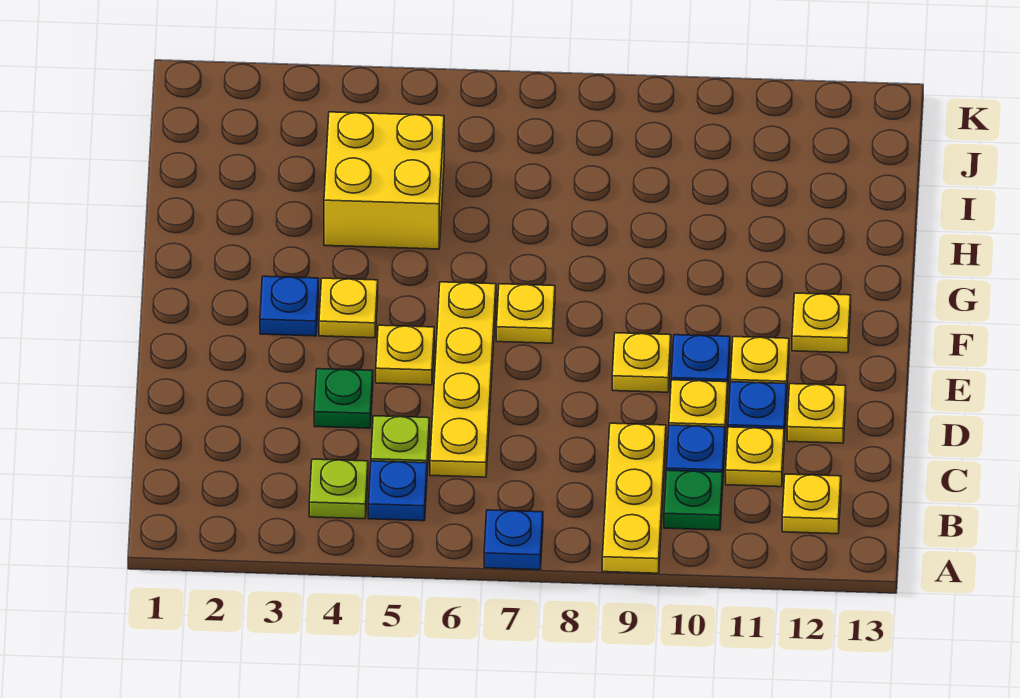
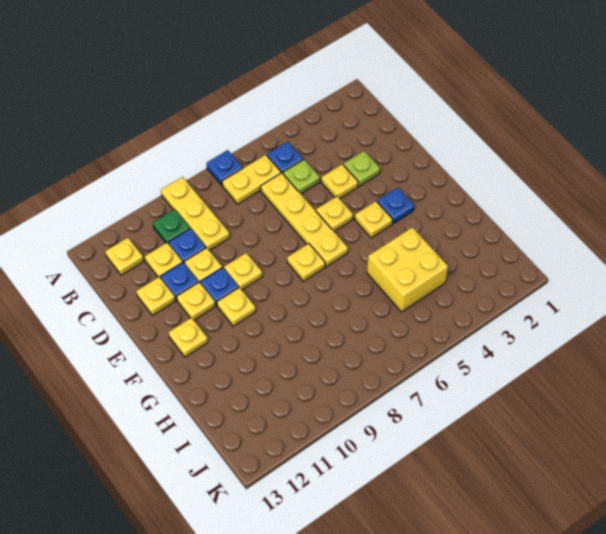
lime plate B4 level 1 -> lime plate D3 level 1
none -> yellow plate B6:B7 level 1
green plate D4 level 1 -> yellow plate D4 level 1
none -> yellow plate F10 level 1

